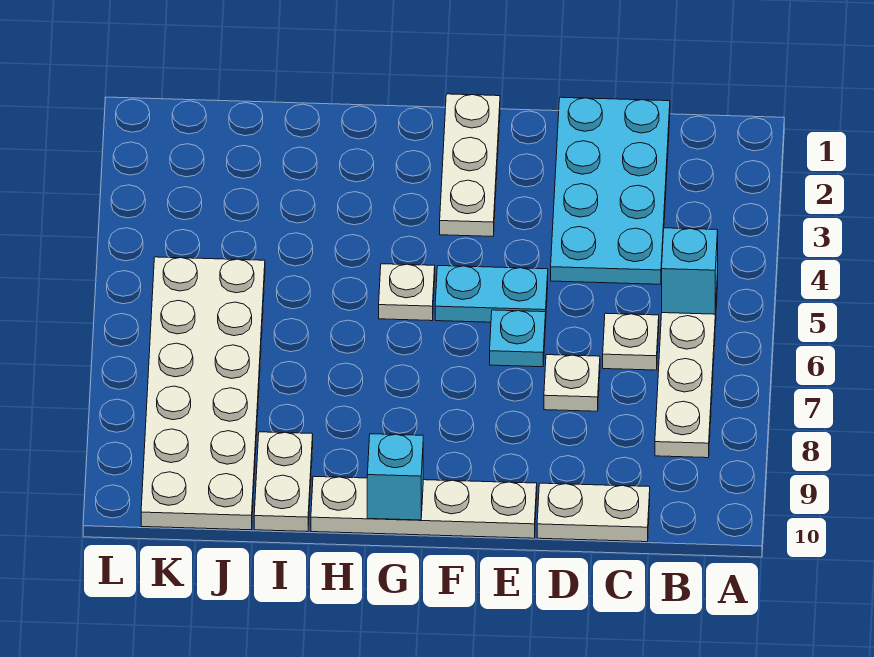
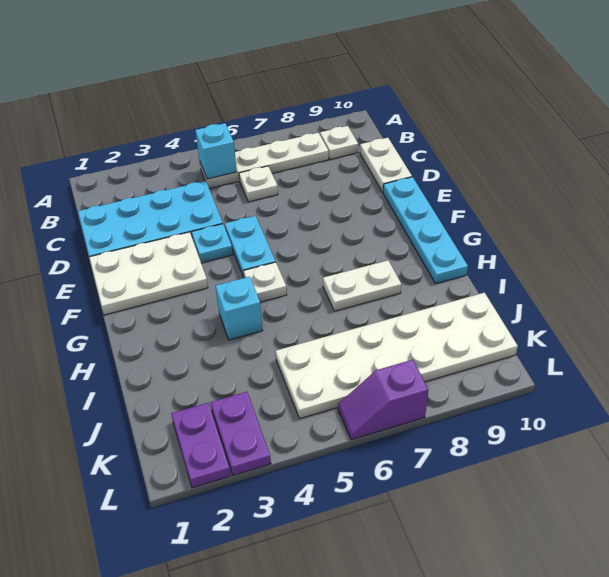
white plate D7 level 1 -> white plate B9 level 1
cyan plate E6 level 1 -> cyan plate E4 level 1
white plate E10:H10 level 1 -> cyan plate E10:H10 level 1
white plate F1:F3 level 1 -> white plate E1:F3 level 1
cyan brick G10 level 2 -> cyan brick H4 level 1
white plate I9:I10 level 1 -> white plate H7:H8 level 1
none -> purple plate K2:L2 level 1
none -> purple plate K3:L3 level 1
none -> purple slope L6:L7 level 1 top 7

